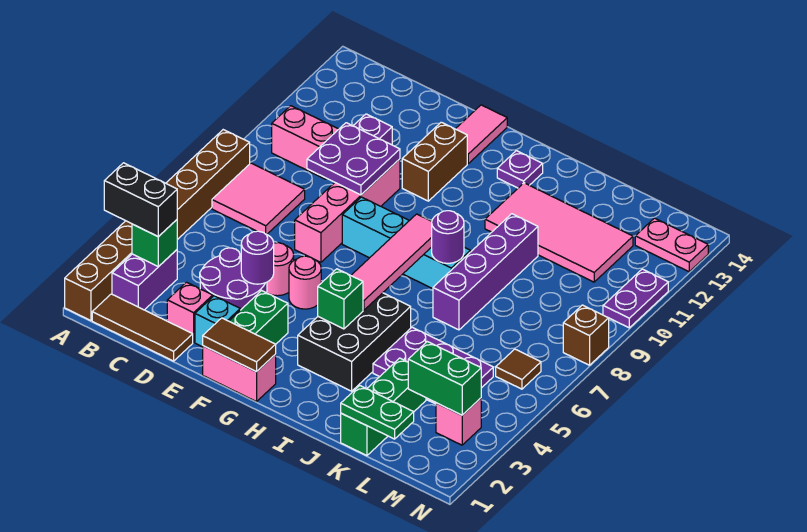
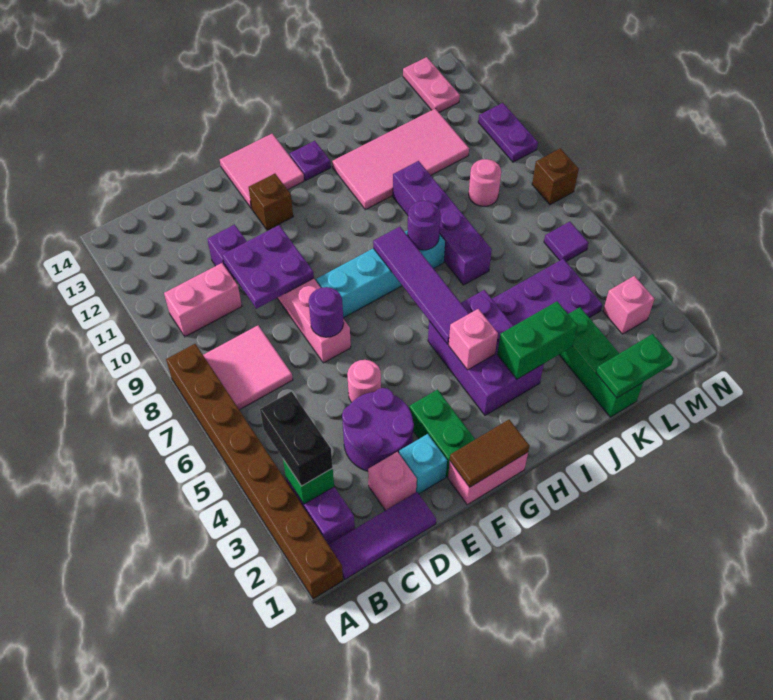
black brick A3:B3 level 3 -> black brick B3:B4 level 3
brown tile B1:D1 level 1 -> purple tile B1:D1 level 1
purple round brick E4 level 2 -> purple round brick E7 level 2
pink round brick F5 level 1 -> pink round brick L9 level 1
brown brick F11:F12 level 1 -> brown brick F12 level 1
pink tile F13:F14 level 1 -> pink tile F13:G14 level 1
black brick H3:I5 level 1 -> purple brick H3:I5 level 1
green brick H4 level 2 -> pink brick H4 level 2
pink tile H5:H8 level 2 -> purple tile H5:H8 level 2
green brick L3:M3 level 2 -> green brick I3:J3 level 2
brown tile M6 level 1 -> purple tile M6 level 1
pink plate M13:N13 level 1 -> pink plate M13:M14 level 1

